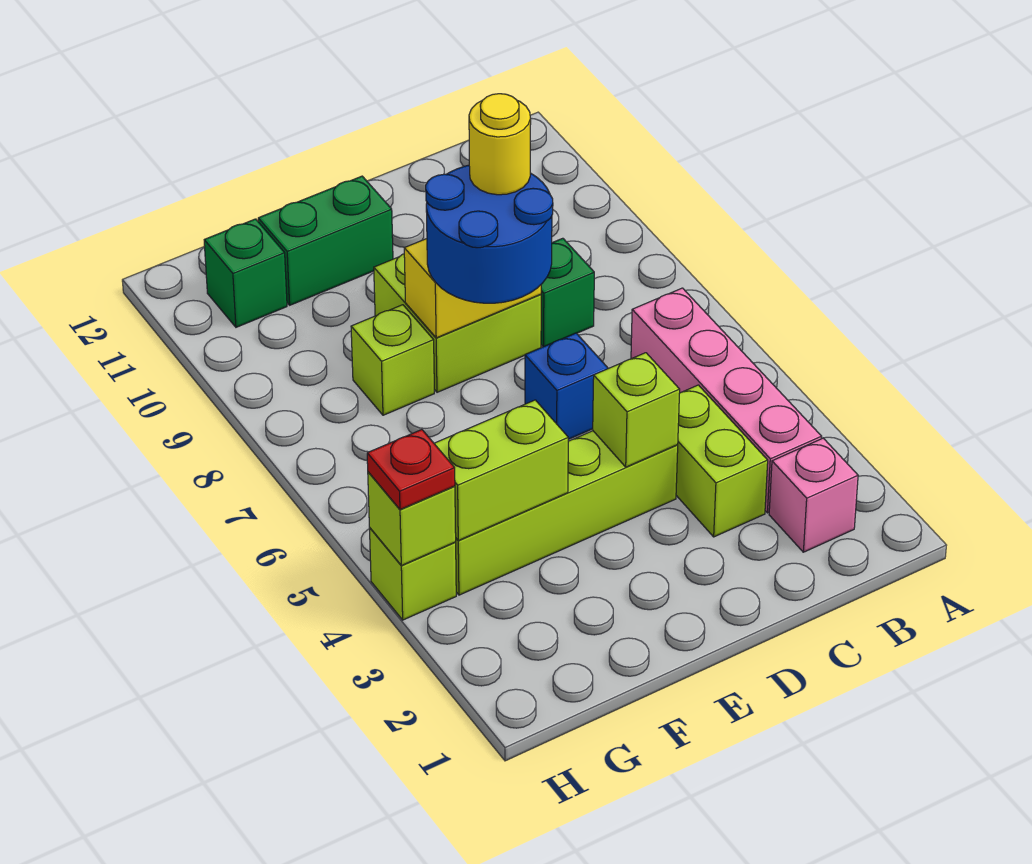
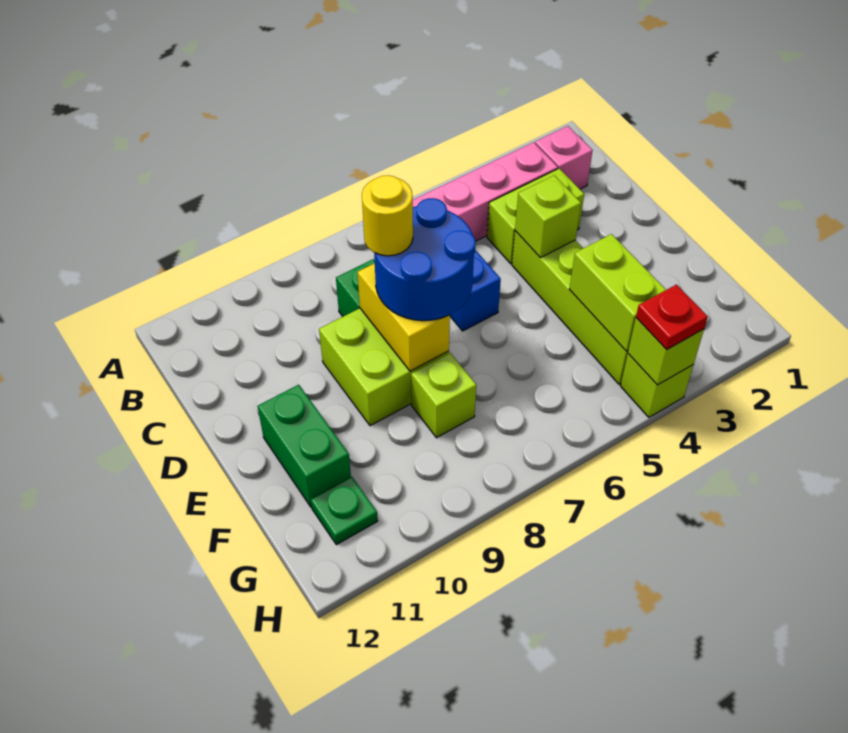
green brick G11 level 1 -> green plate G11 level 1

